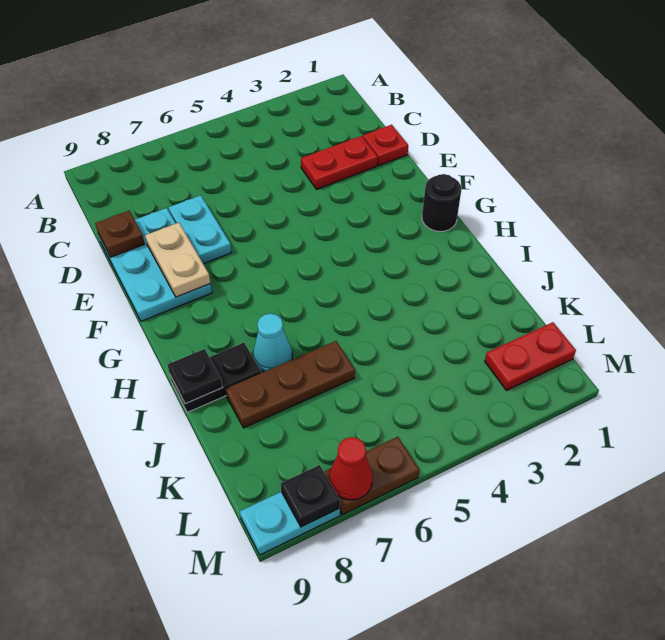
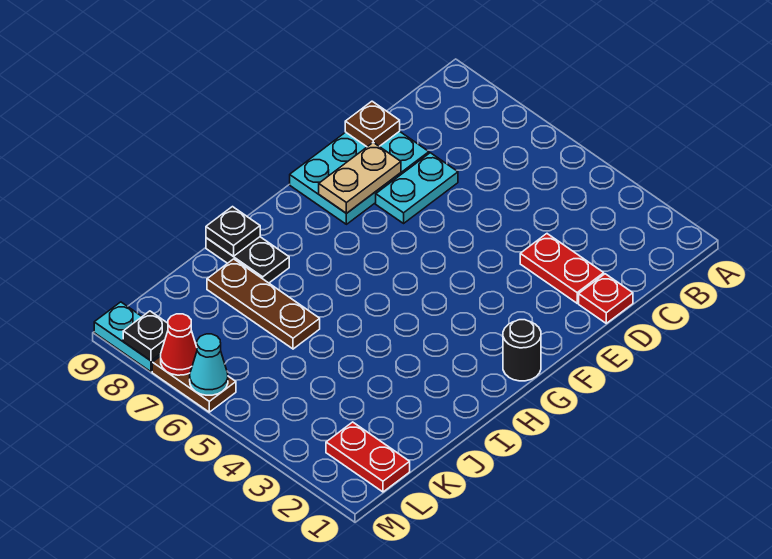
cyan cone I7 level 1 -> cyan cone M6 level 2

